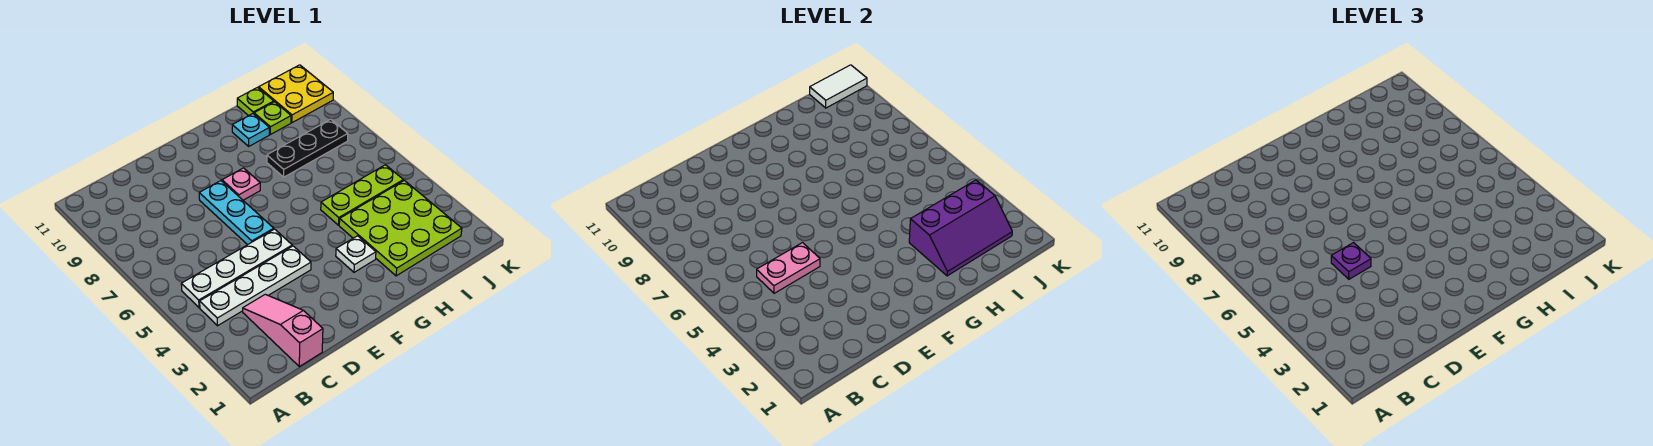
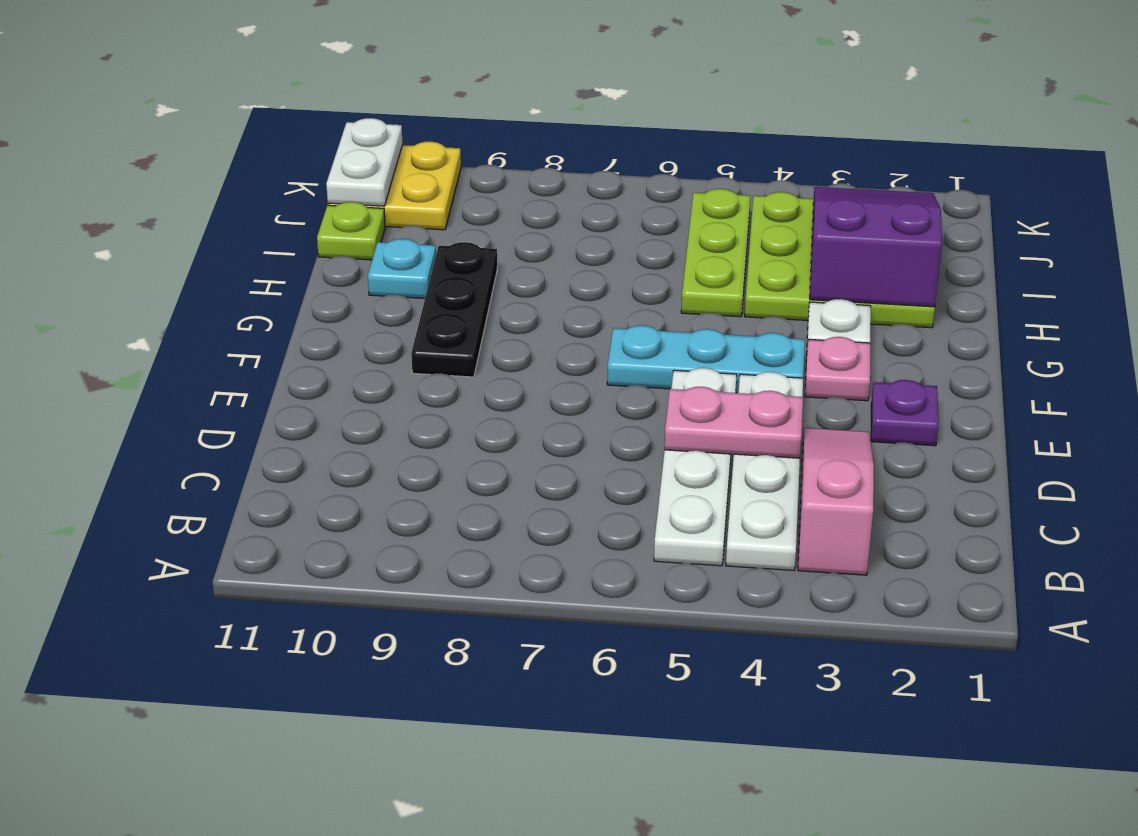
pink slope C1:C3 level 1 top 1 -> pink slope B3:D3 level 1 top B
pink plate C5:D5 level 2 -> pink plate D4:D5 level 2
purple plate D5 level 3 -> purple plate E2 level 1
cyan plate E6:E8 level 1 -> cyan plate F4:F6 level 1
pink plate F8 level 1 -> pink plate F3 level 1
purple slope H2:J3 level 2 top 3 -> purple slope H2:J3 level 2 top H
black plate H8:J8 level 1 -> black plate F9:H9 level 1
lime plate I10 level 1 -> none
white tile J11:K11 level 2 -> white plate J11:K11 level 2

